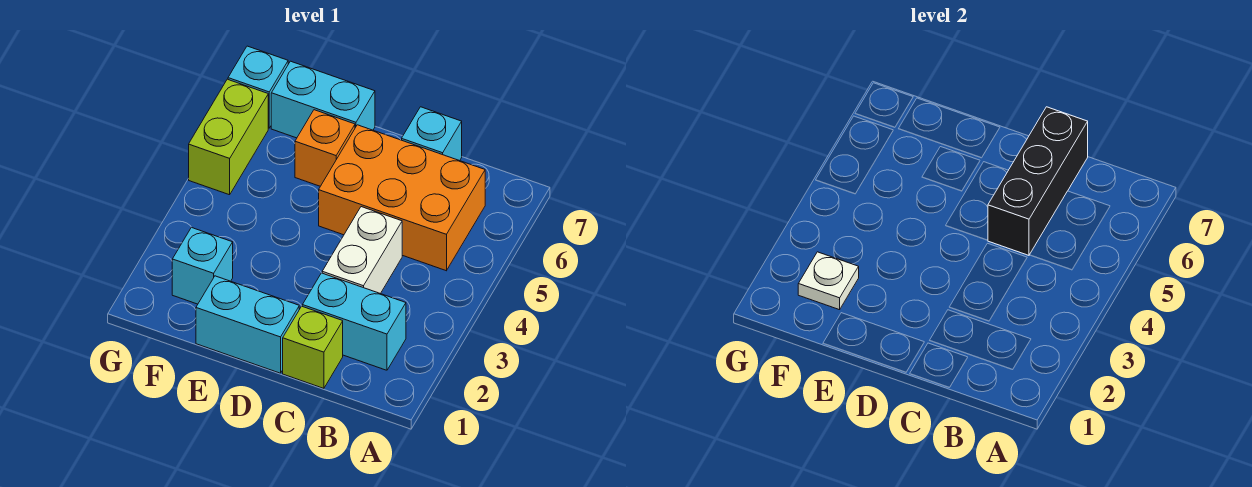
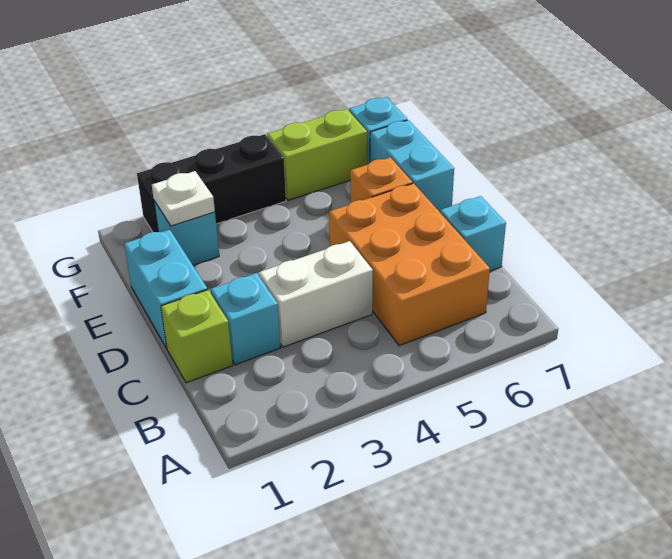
cyan brick B2:C2 level 1 -> cyan brick C2 level 1
black brick C5:C7 level 2 -> black brick G2:G4 level 1

